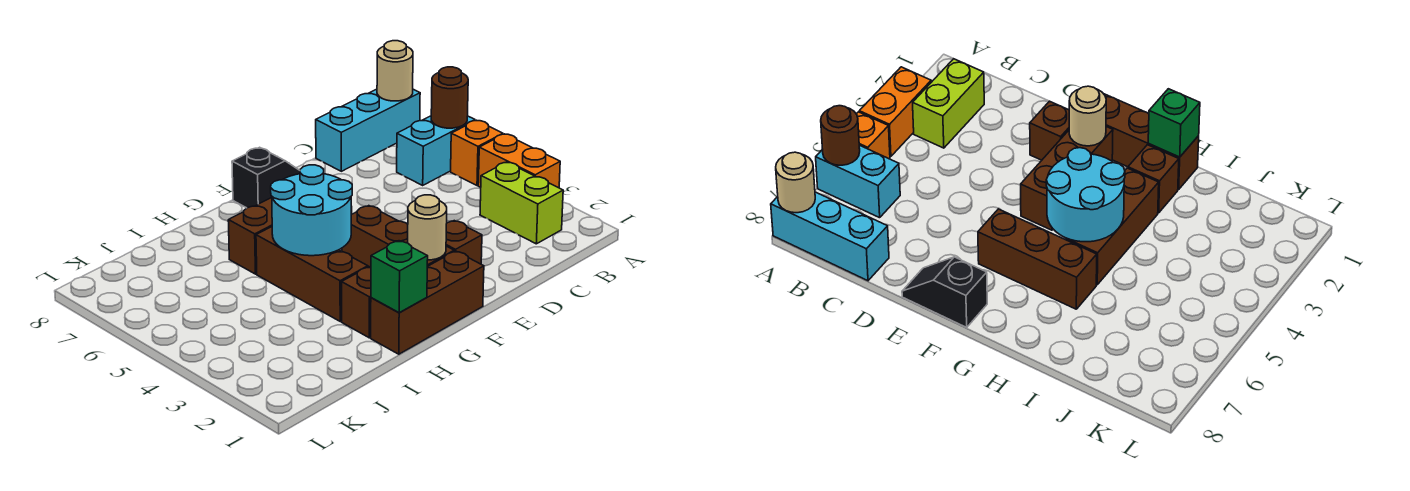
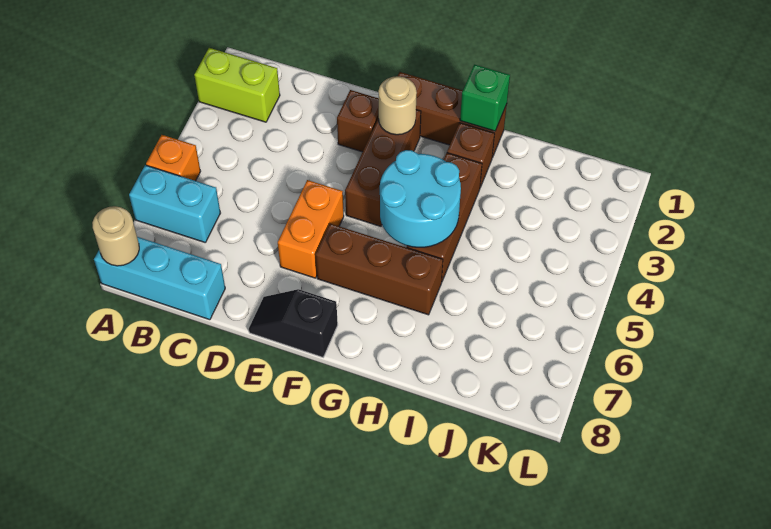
orange brick A3:A4 level 1 -> orange brick E5:E6 level 1
brown round brick A6 level 2 -> none
lime brick B2:B3 level 1 -> lime brick A2:B2 level 1

